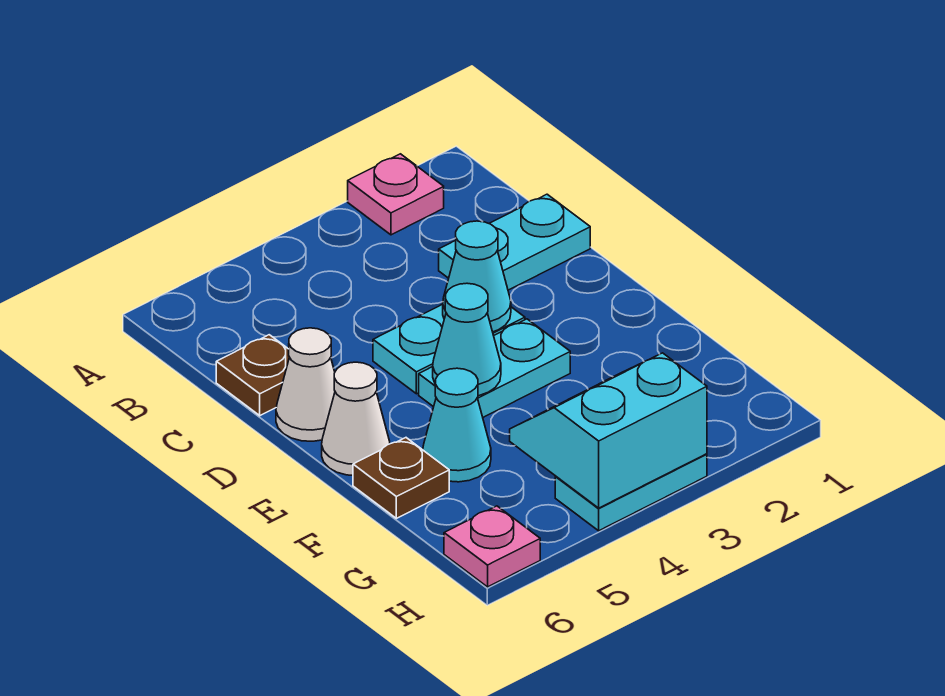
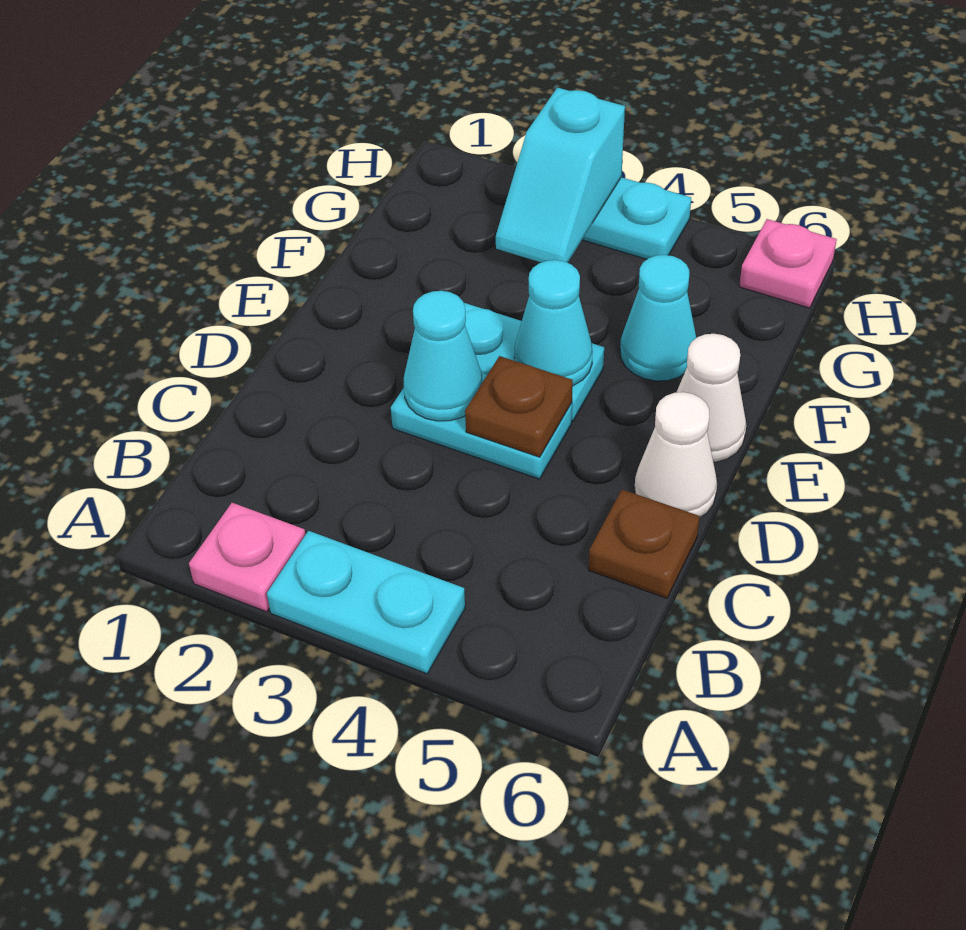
cyan plate C1:C2 level 1 -> cyan plate A3:A4 level 1
brown plate F6 level 1 -> brown plate D4 level 2
cyan slope G3:H4 level 2 top H -> cyan slope G3:H3 level 2 top H

